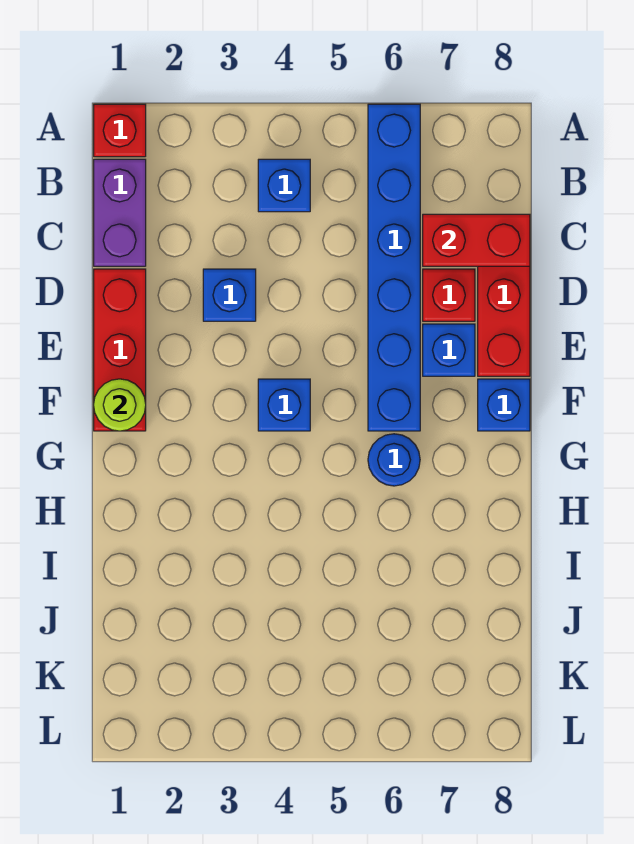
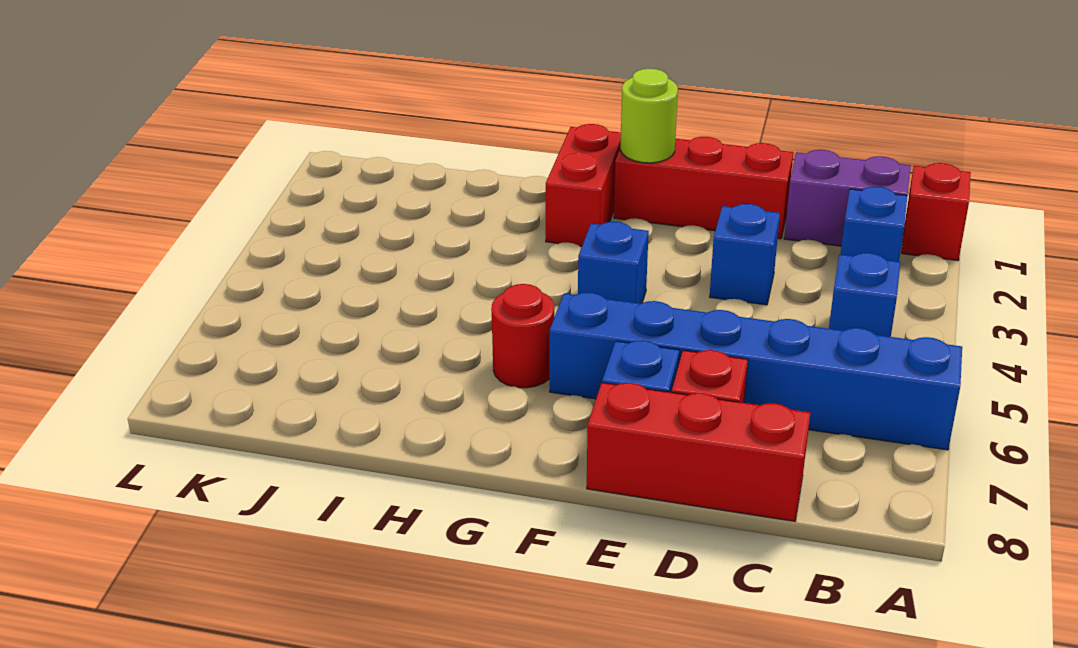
red brick C7:C8 level 2 -> red brick G1:G2 level 1
blue brick F8 level 1 -> blue brick B2 level 1
blue round brick G6 level 1 -> red round brick G6 level 1

